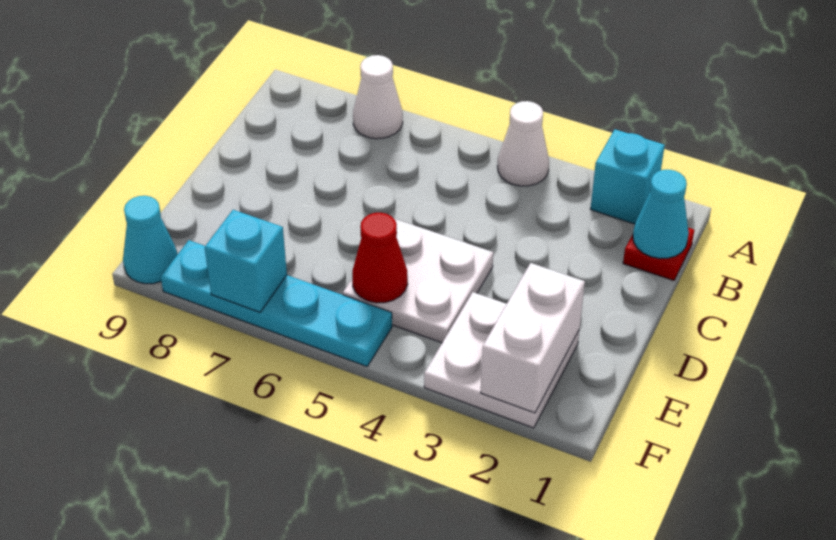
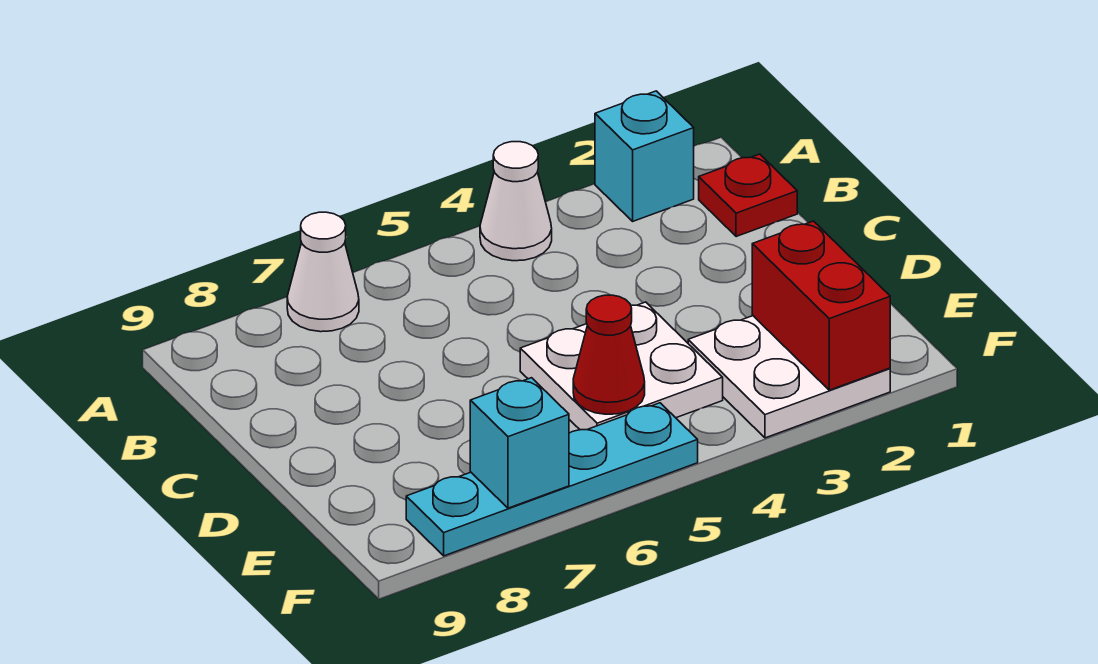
cyan cone B1 level 2 -> none
white brick E2:F2 level 2 -> red brick E2:F2 level 2
cyan cone F9 level 1 -> none

